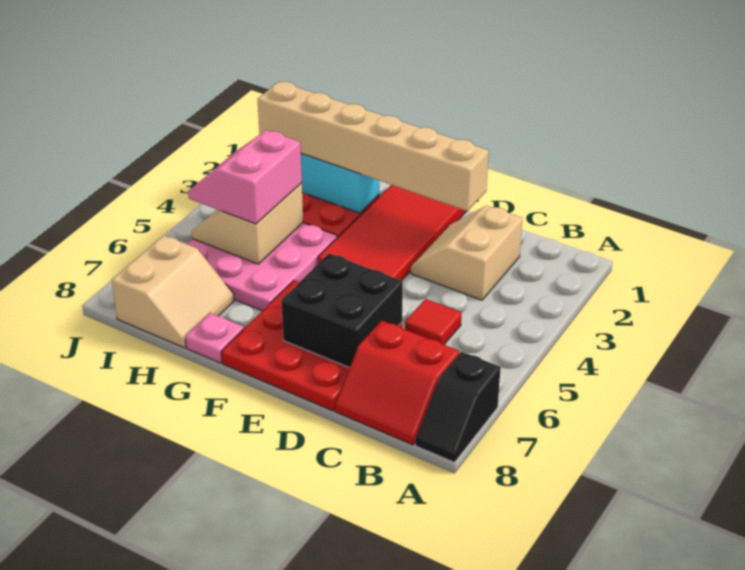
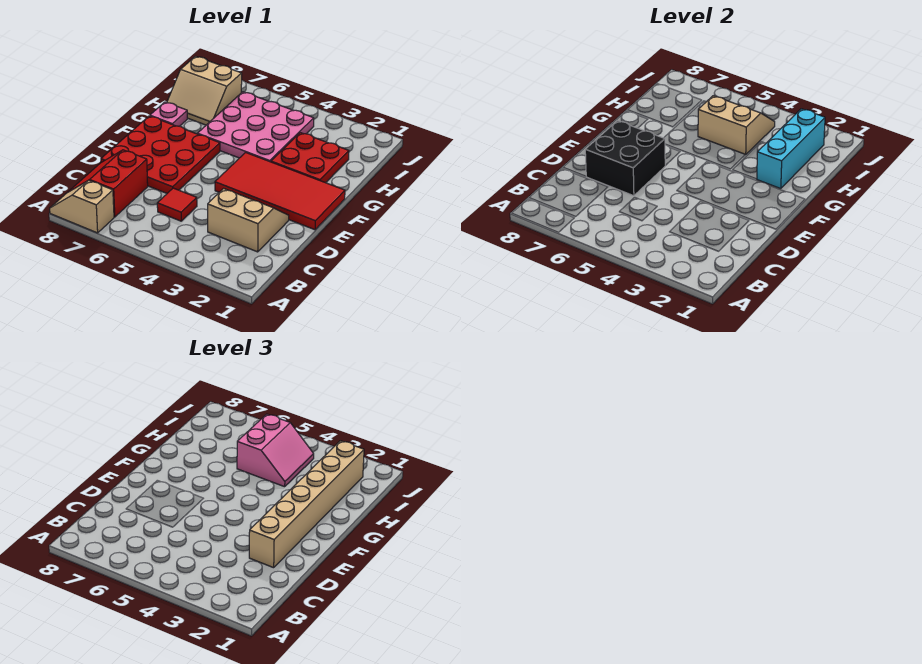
black slope A7:A8 level 1 top 7 -> tan slope A7:A8 level 1 top 7
pink slope H4:I5 level 3 top H -> pink slope H4:I5 level 3 top 5

